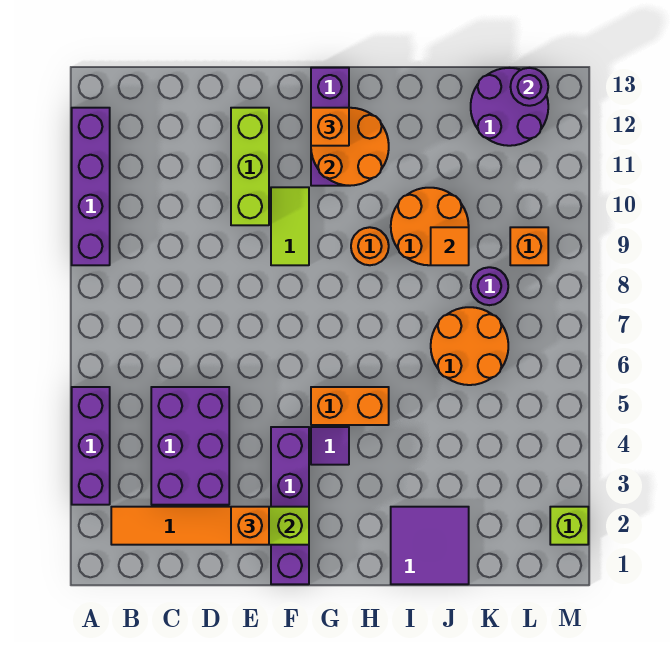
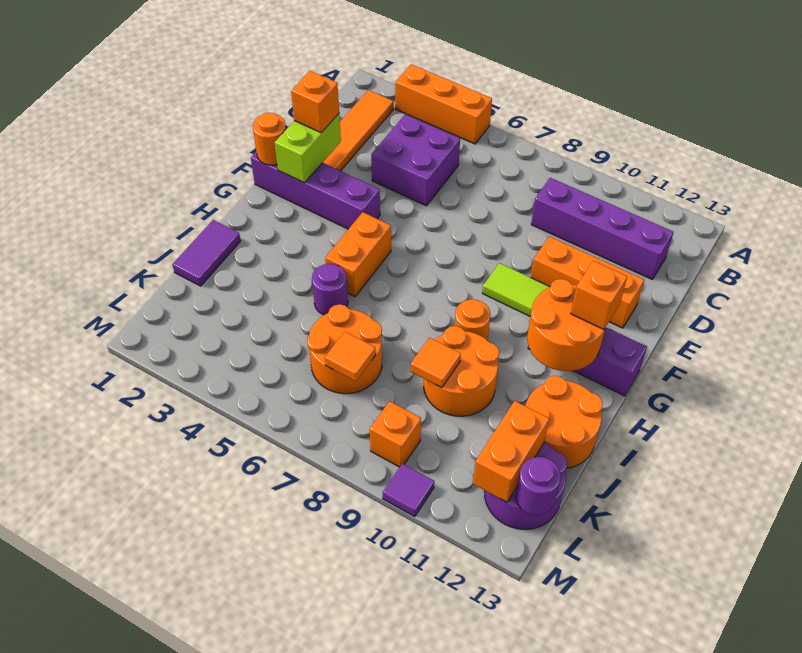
purple brick A3:A5 level 1 -> orange brick A3:A5 level 1
purple brick A9:A12 level 1 -> purple brick C9:C12 level 1
purple brick C3:D5 level 1 -> purple brick C4:D5 level 1
lime brick E10:E12 level 1 -> orange brick E10:E12 level 1
none -> orange round brick F1 level 2
purple tile G4 level 1 -> purple tile M10 level 1
purple tile I1:J2 level 1 -> purple tile I1:J1 level 1
none -> orange round brick I12:J13 level 1
none -> orange tile K7 level 2
purple round brick K8 level 1 -> purple round brick I5 level 1
none -> orange brick K12:L12 level 2
lime brick M2 level 1 -> none

